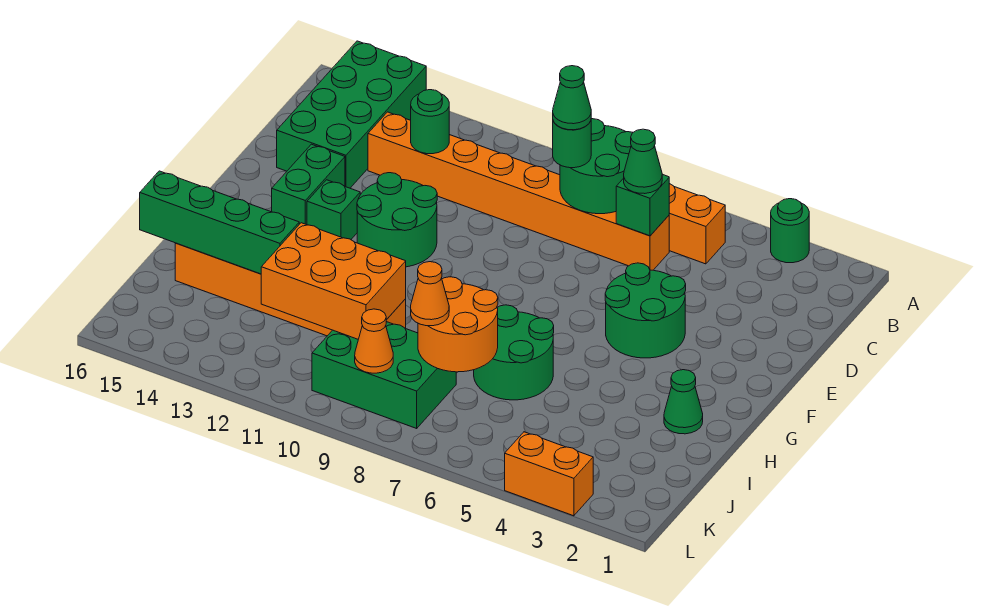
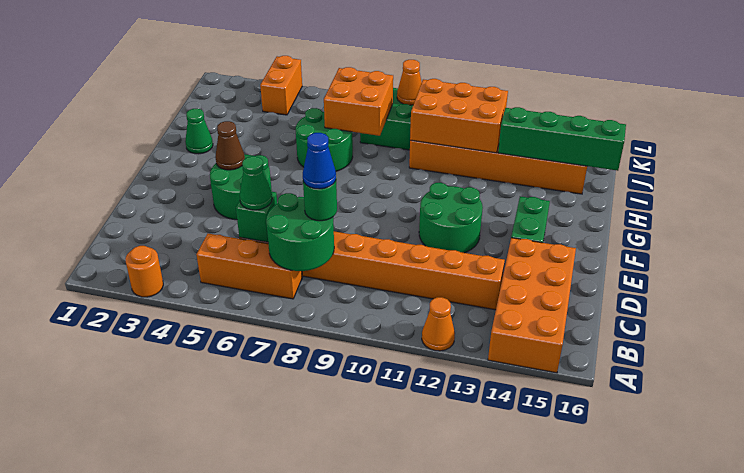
green round brick A3 level 1 -> orange round brick A3 level 1
green brick A14:D15 level 1 -> orange brick A14:D15 level 1
green cone C8 level 4 -> blue cone C8 level 4
green round brick C12 level 2 -> none
none -> brown cone F4 level 2
green brick F13 level 1 -> none
orange round brick I7:J8 level 2 -> orange brick I7:J8 level 2
orange cone J8 level 3 -> orange cone A12 level 1
orange brick L3:L4 level 1 -> orange brick K4:L4 level 1

